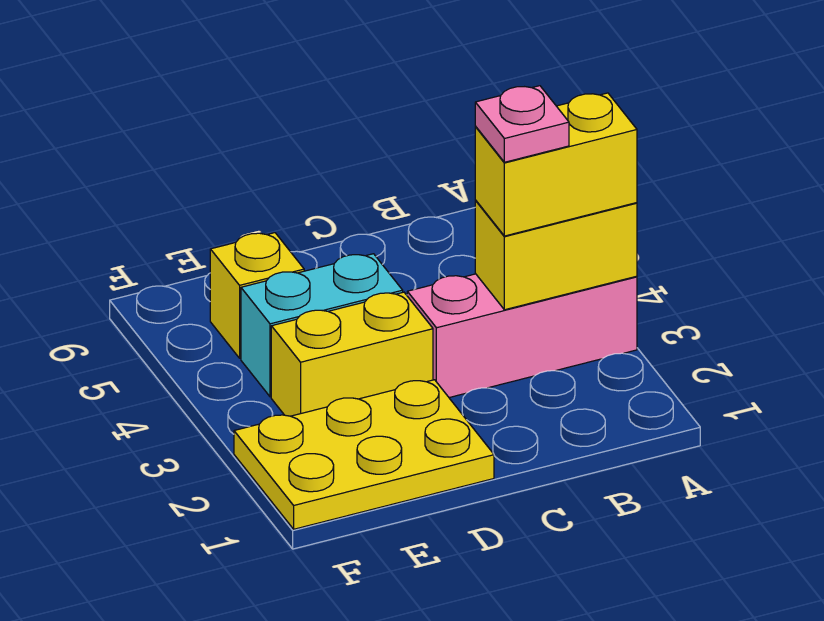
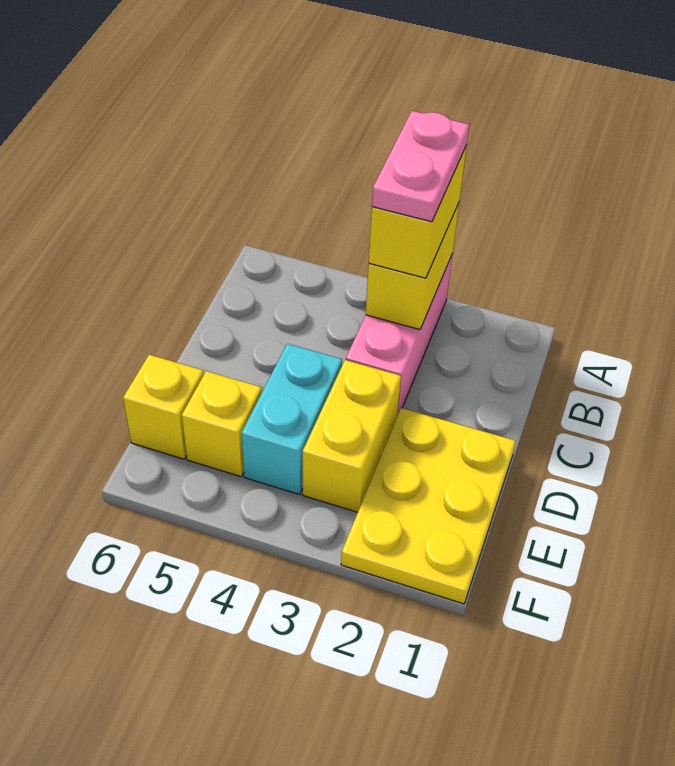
pink plate B3 level 4 -> pink plate A3:B3 level 4
none -> yellow brick E6 level 1

